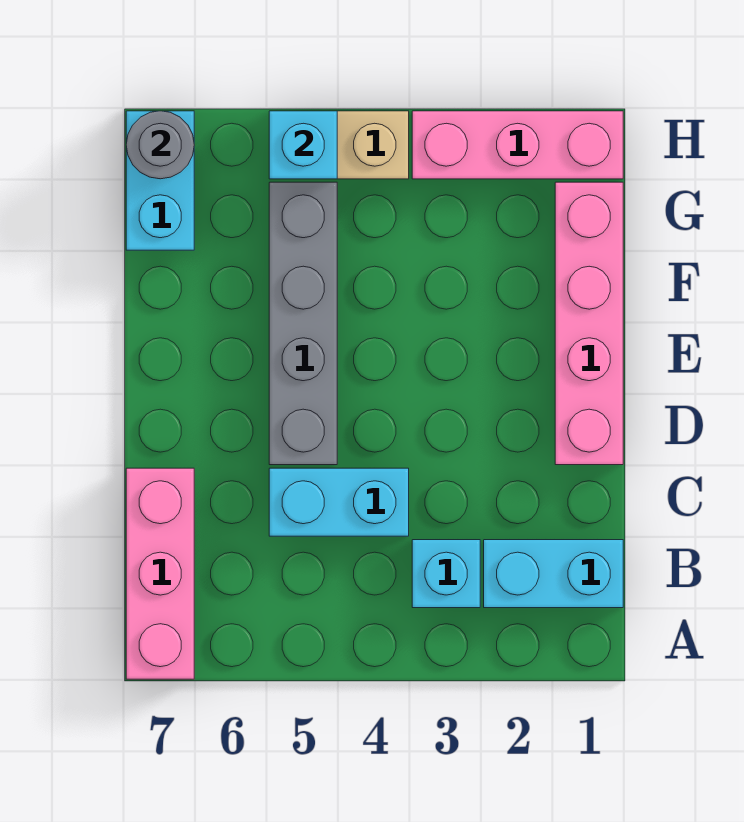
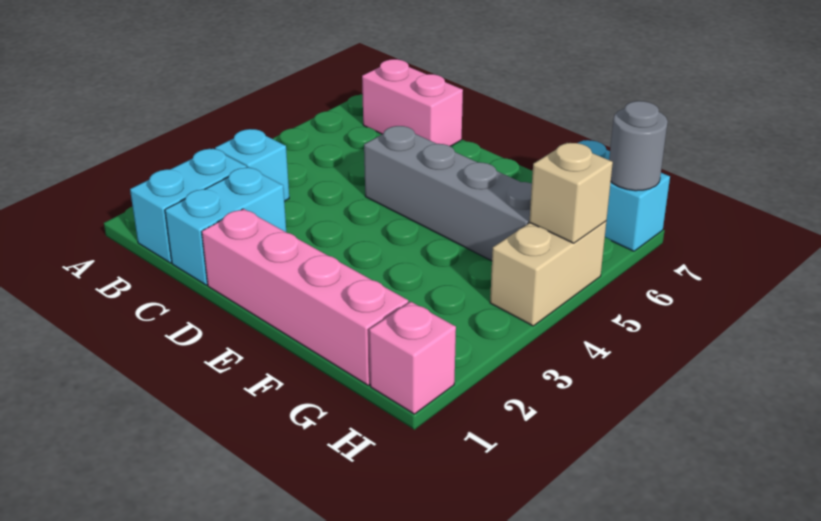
pink brick A7:C7 level 1 -> pink brick B7:C7 level 1
cyan brick C4:C5 level 1 -> cyan brick C1:C2 level 1
pink brick H1:H3 level 1 -> pink brick H1 level 1
cyan brick H5 level 2 -> tan brick H5 level 2

